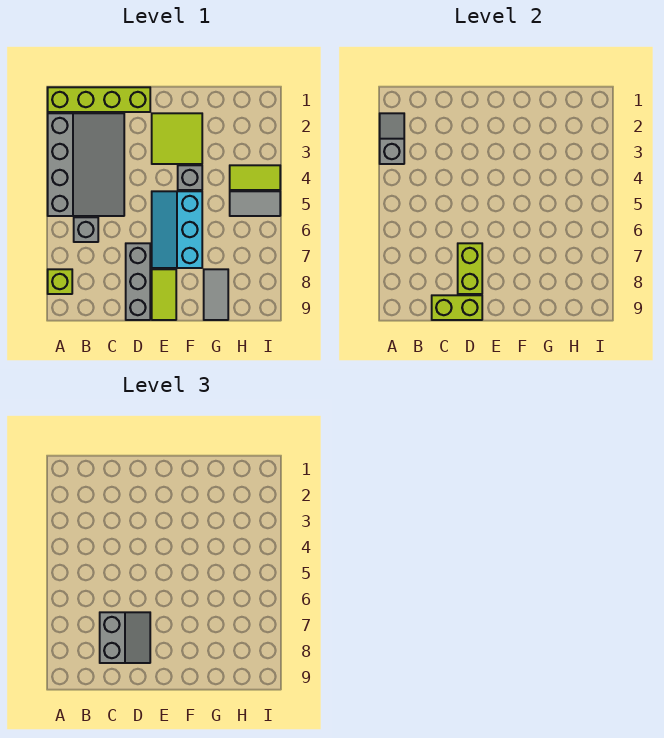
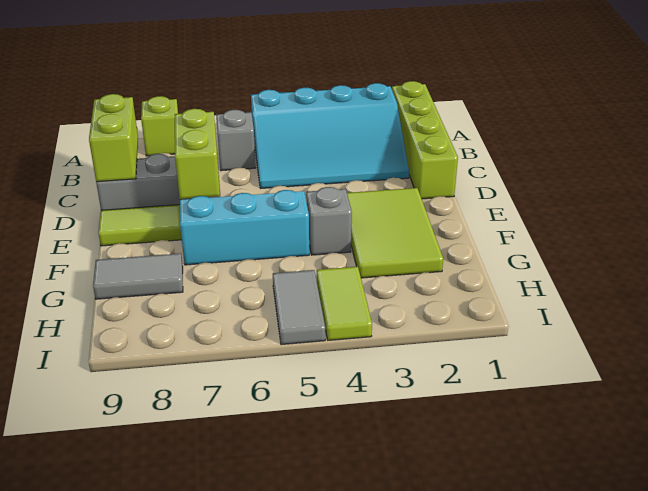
grey slope A2:C5 level 1 top A -> cyan slope A2:C5 level 1 top A
grey slope A2:A3 level 2 top 3 -> none
grey slope C7:D8 level 3 top C -> none
lime brick D7:D8 level 2 -> lime brick D7:E7 level 2
lime tile E2:F3 level 1 -> lime tile E2:G3 level 1

